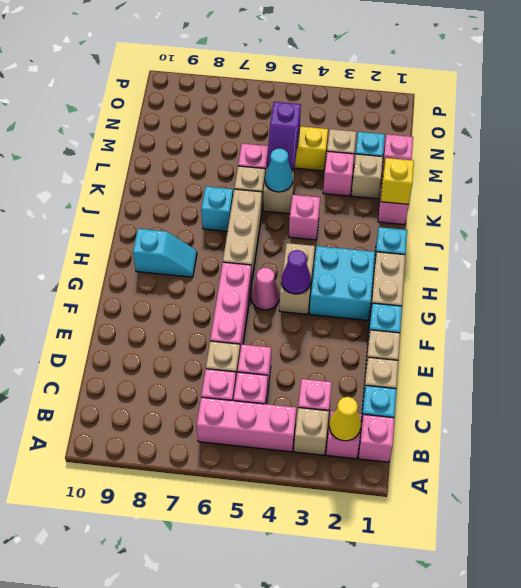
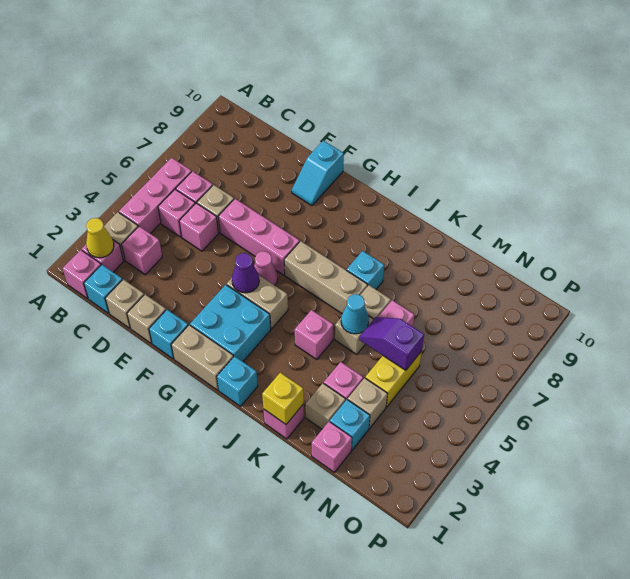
cyan slope H8:H9 level 1 top 9 -> cyan slope F9:F10 level 1 top 10

